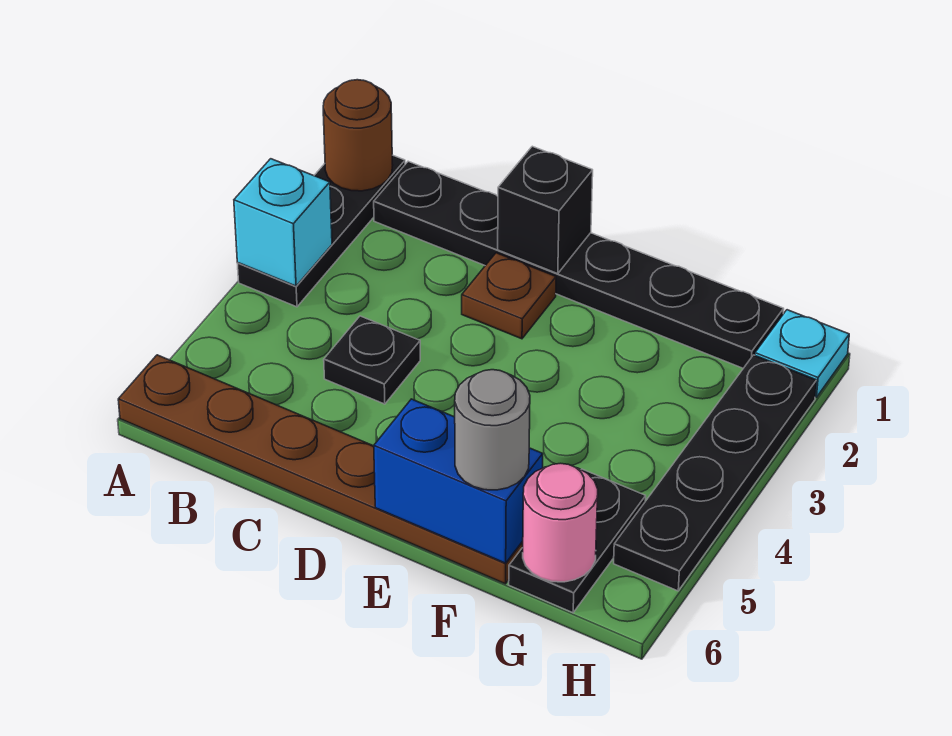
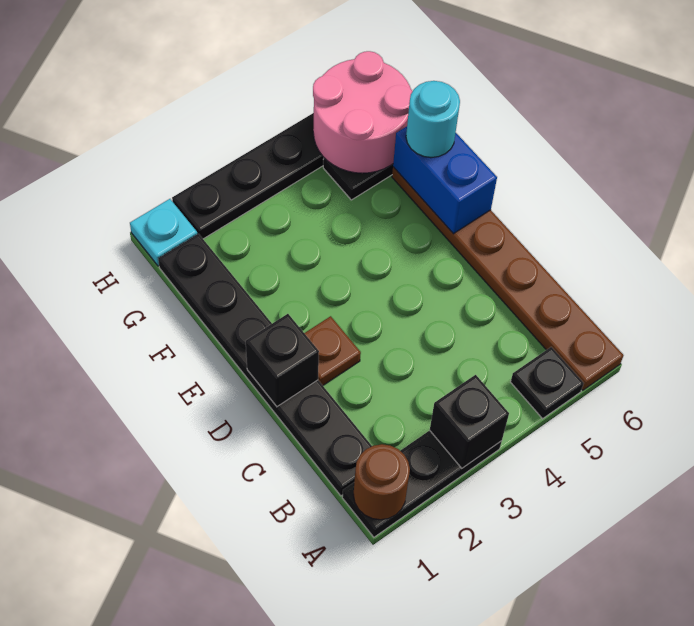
cyan brick A3 level 2 -> black brick A3 level 2
black plate C4 level 1 -> black plate A5 level 1
grey round brick F6 level 3 -> cyan round brick F6 level 3
pink round brick G6 level 2 -> pink round brick G5:H6 level 2

